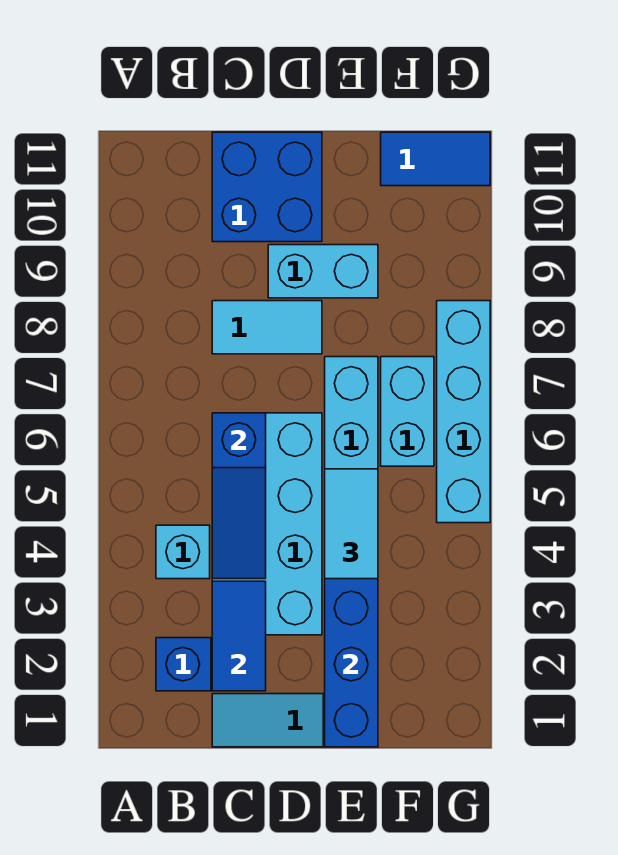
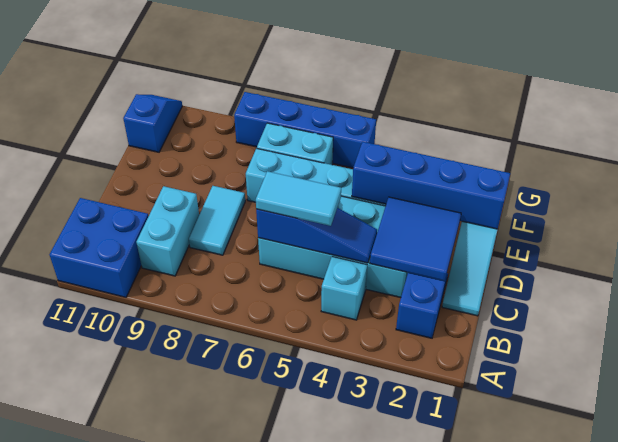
blue tile C2:C3 level 2 -> blue tile C2:D3 level 2
blue brick C10:D11 level 1 -> blue brick A10:B11 level 1
cyan brick D9:E9 level 1 -> cyan brick B9:C9 level 1
cyan tile E4:E5 level 3 -> cyan tile C5:C6 level 3
blue tile F11:G11 level 1 -> blue slope F11:G11 level 1 top F
cyan brick G5:G8 level 1 -> blue brick G5:G8 level 1

